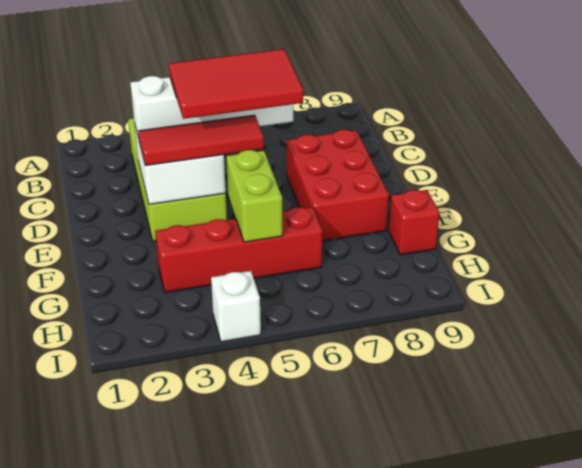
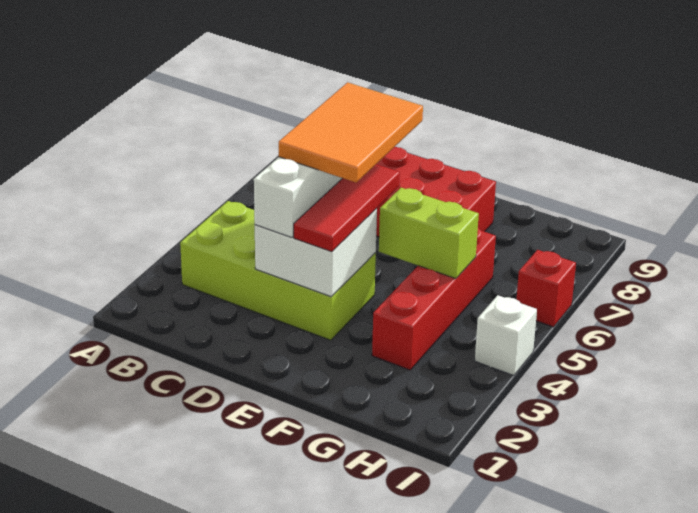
red tile D4:E6 level 4 -> orange tile D4:E6 level 4
red brick G9 level 1 -> red brick I6 level 1

